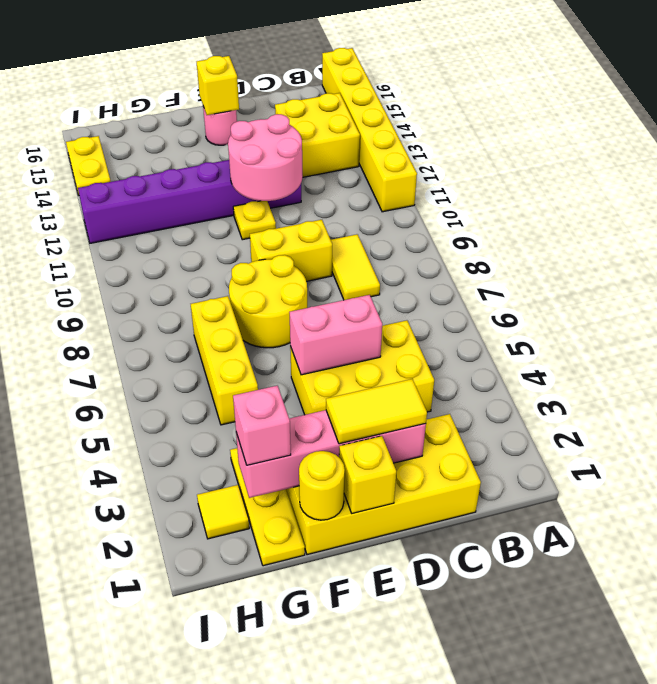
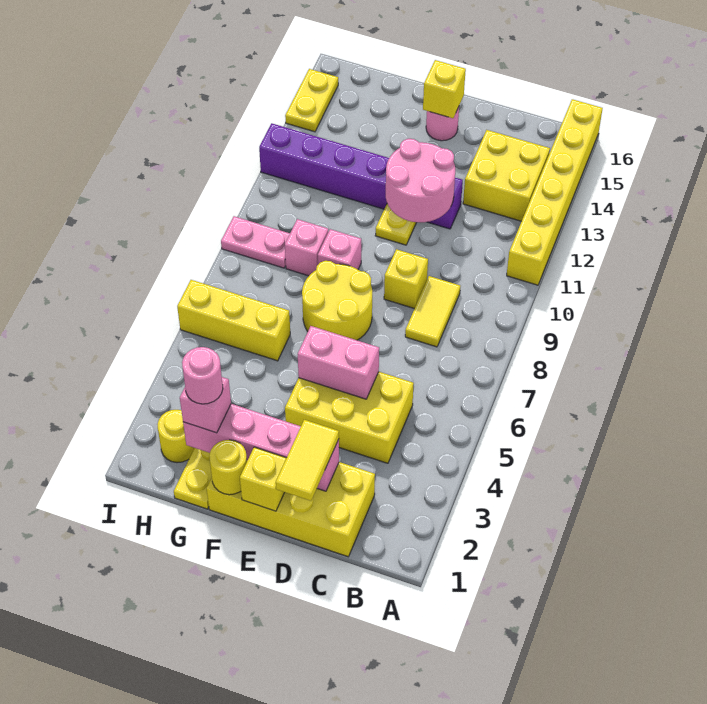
yellow tile D2:E2 level 3 -> yellow tile D1:D2 level 3
yellow brick D9:E9 level 1 -> yellow brick D9 level 1
none -> pink brick F9 level 1
none -> pink round brick G2 level 4
yellow brick G5:G7 level 1 -> yellow brick G6:I6 level 1
none -> pink brick G9 level 1
yellow tile H2 level 1 -> yellow round brick H2 level 1
none -> pink plate H9:I9 level 1

